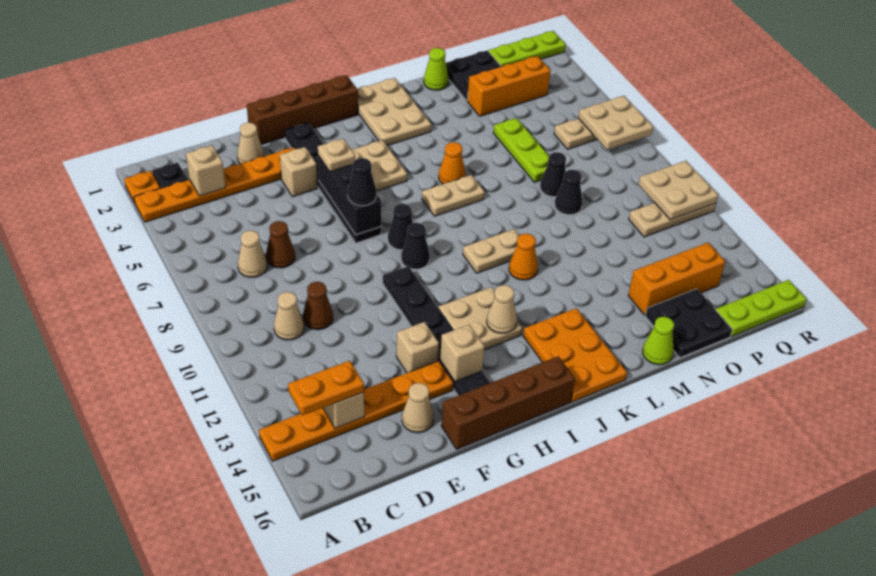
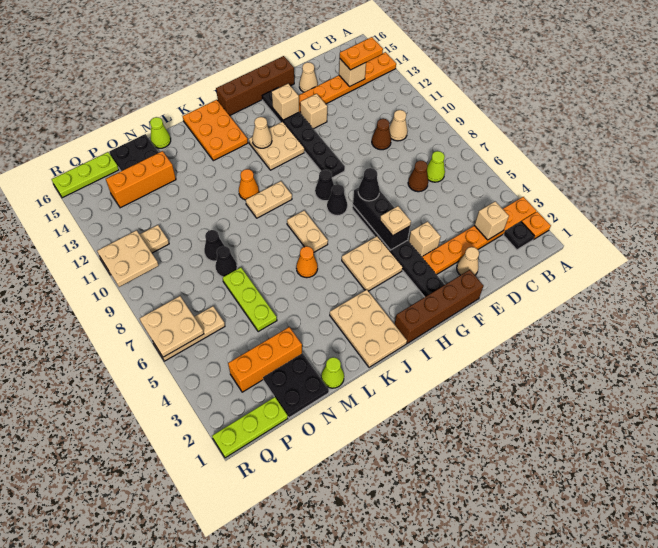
tan cone C7 level 1 -> lime cone C7 level 1
tan plate J7:K7 level 1 -> tan plate J7:J8 level 1

